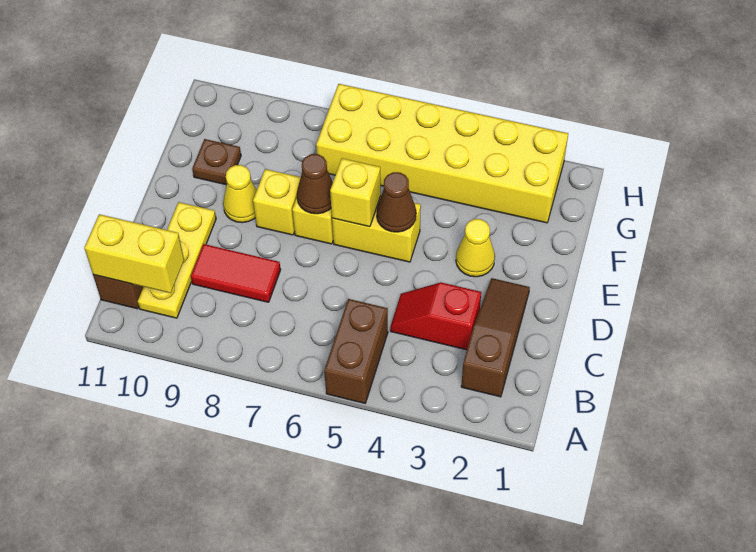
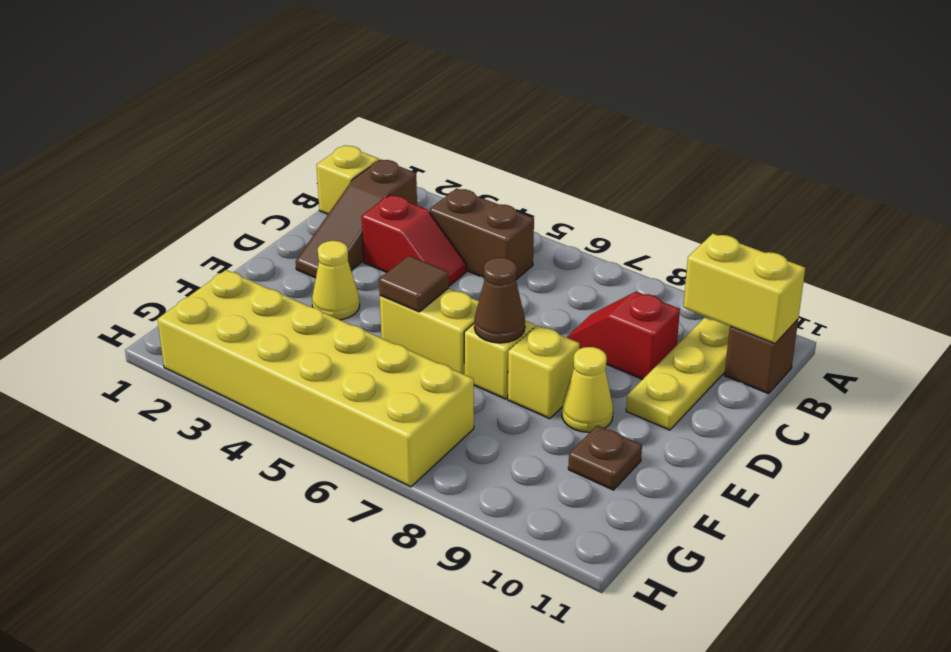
brown brick A5:B5 level 1 -> brown brick B4:B5 level 1
red tile C8:C9 level 1 -> red slope C8:C9 level 1 top 9
brown cone E5 level 2 -> brown tile E5 level 2
yellow brick E6 level 2 -> yellow brick B1 level 1

